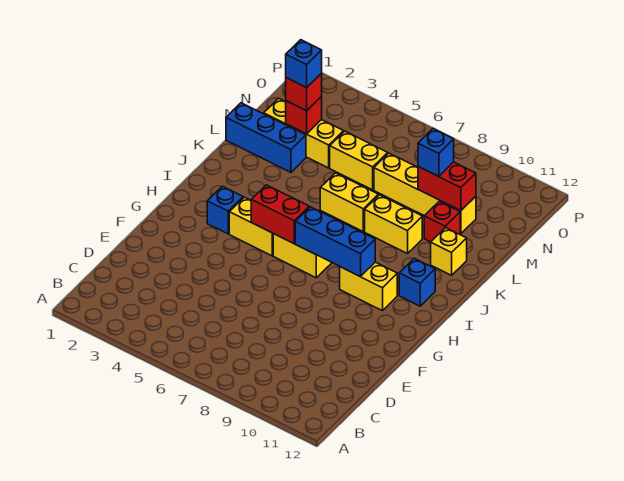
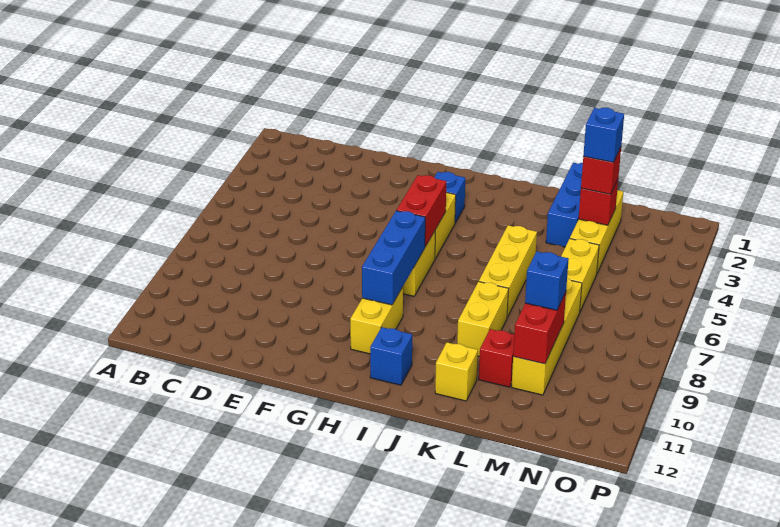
yellow brick K6:K7 level 1 -> yellow brick K5:K7 level 1

